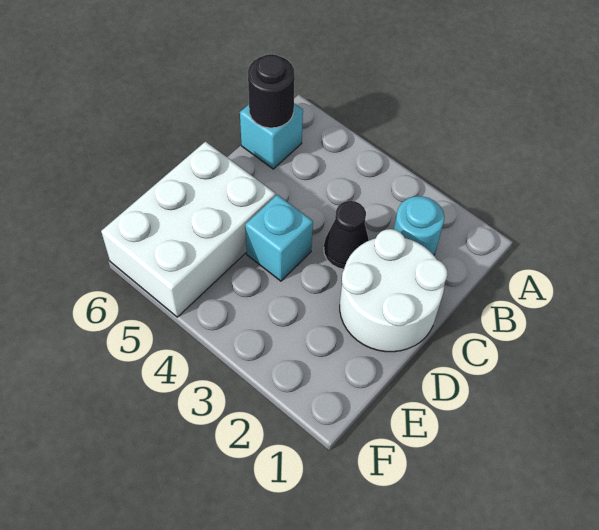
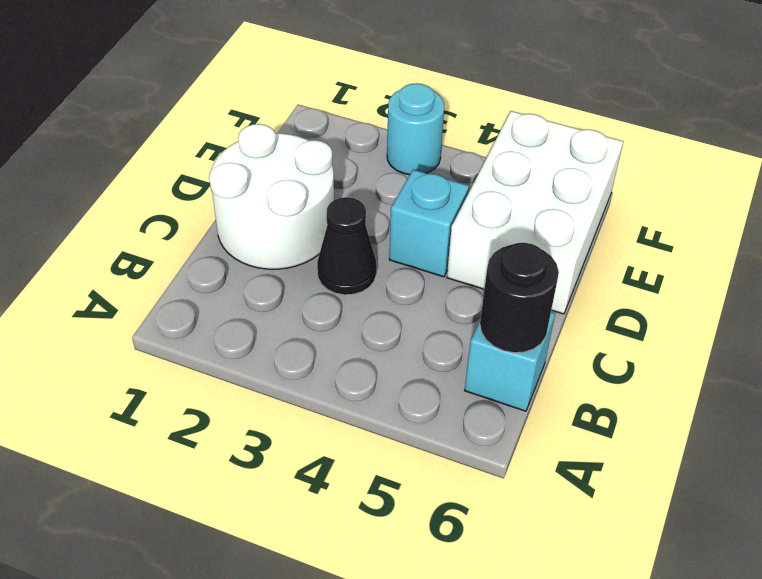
cyan round brick B2 level 1 -> cyan round brick F3 level 1

